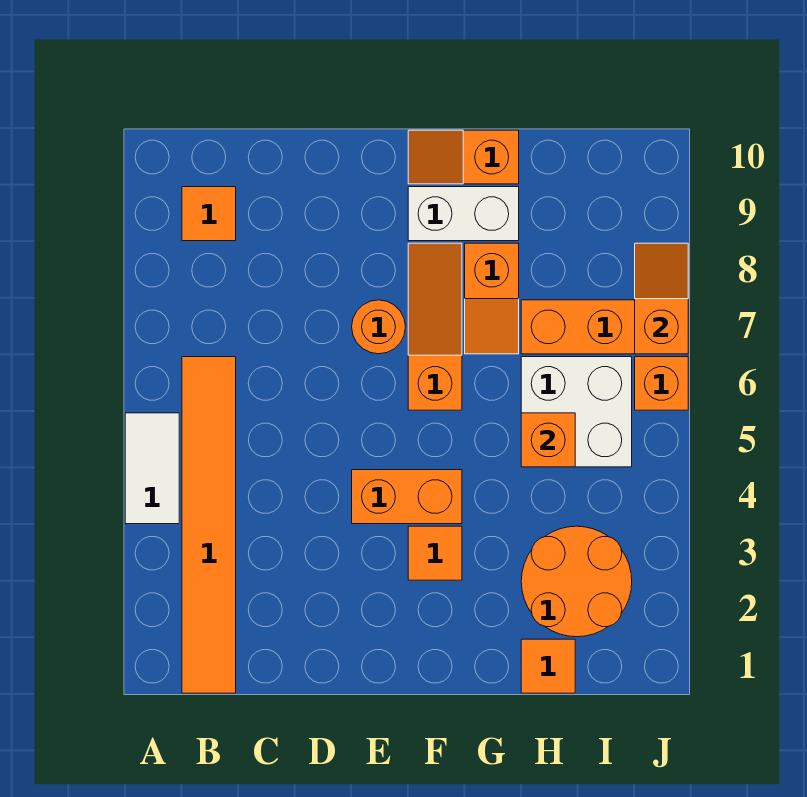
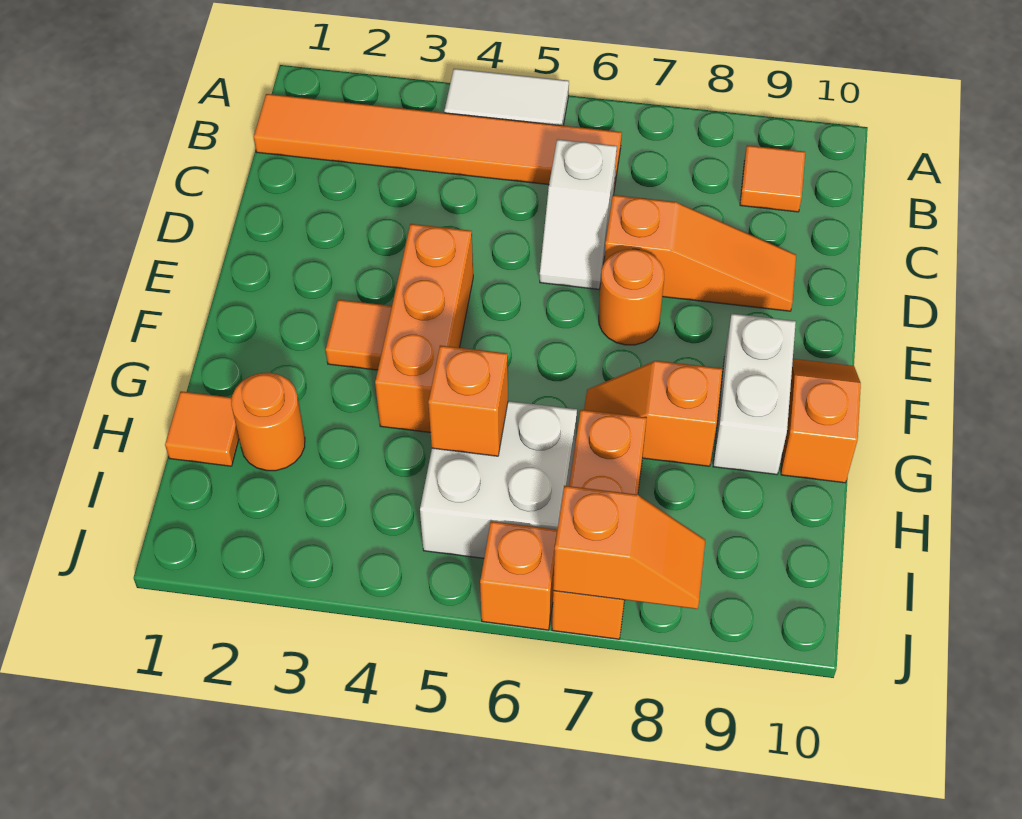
none -> white slope C6:D6 level 1 top C
orange brick E4:F4 level 1 -> orange brick E4:G4 level 1
orange slope F6:F8 level 1 top 6 -> orange slope D7:D9 level 1 top 7
orange round brick H2:I3 level 1 -> orange round brick H2 level 1

